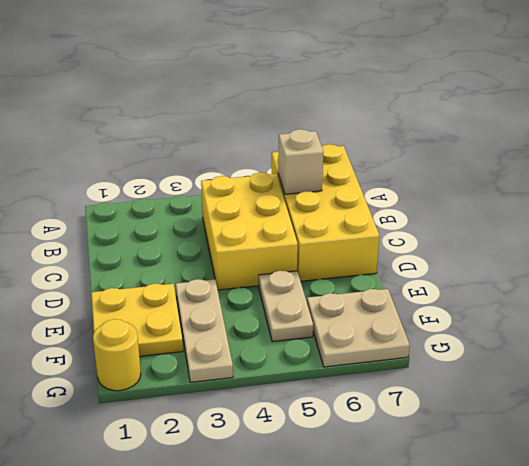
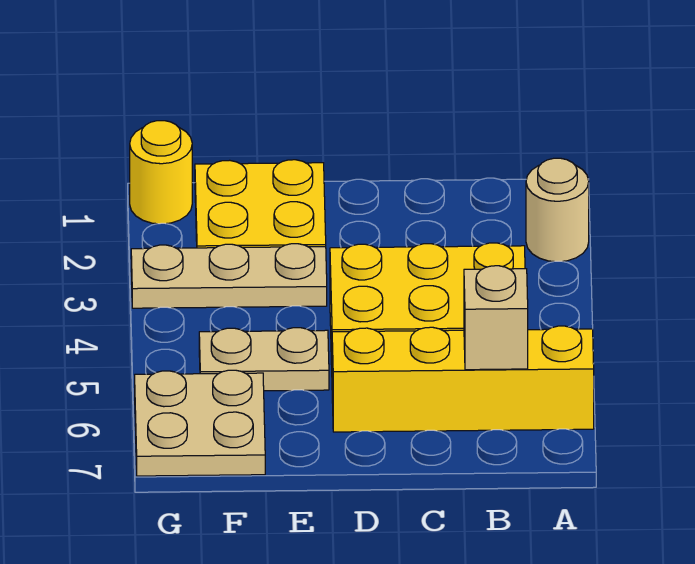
none -> tan round brick A2 level 1
yellow brick A6:D7 level 1 -> yellow brick A6:D6 level 1

